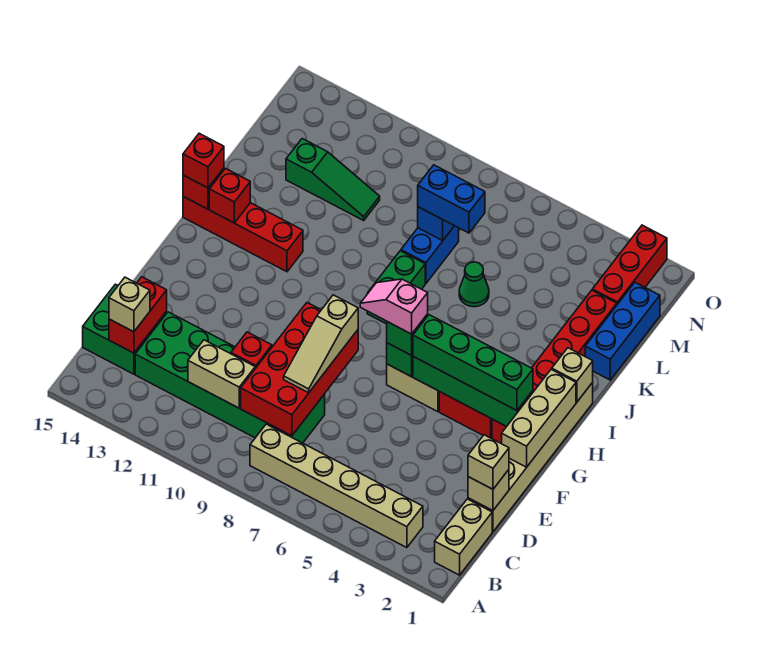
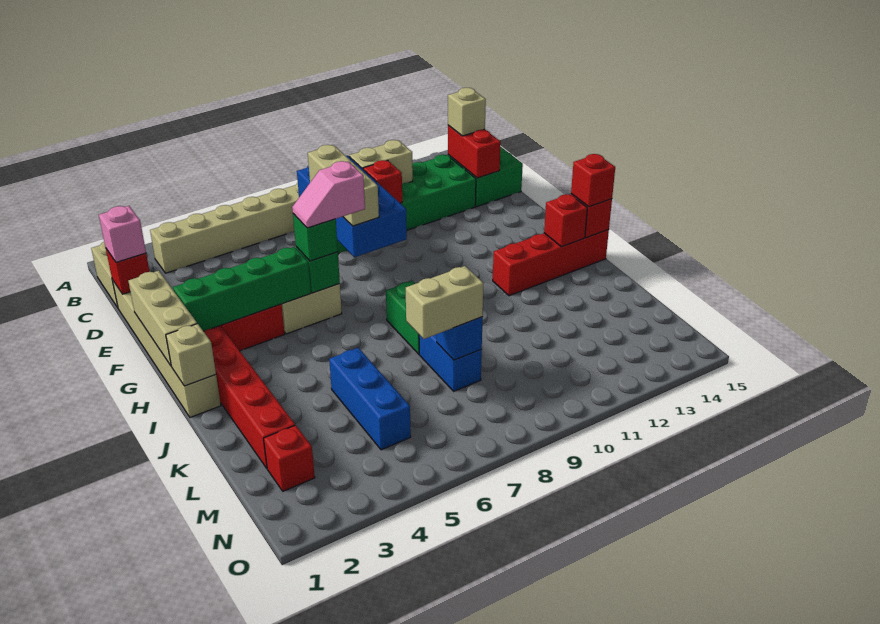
red brick C8:F9 level 2 -> blue brick C8:F9 level 2
tan brick D1 level 2 -> red brick D1 level 2
tan brick D1 level 3 -> pink brick D1 level 3
tan slope D8:F8 level 3 top F -> tan brick D8:F8 level 3
green brick G2:G5 level 3 -> none
pink slope G6:G7 level 4 top 6 -> pink slope G6:G7 level 4 top 7
blue brick K1:M1 level 1 -> blue brick K5:M5 level 1
green cone K6 level 1 -> none
blue brick L7:L8 level 3 -> tan brick L7:L8 level 3
green slope L11:L13 level 1 top 13 -> none
red brick M2:O2 level 1 -> red brick M2 level 1

